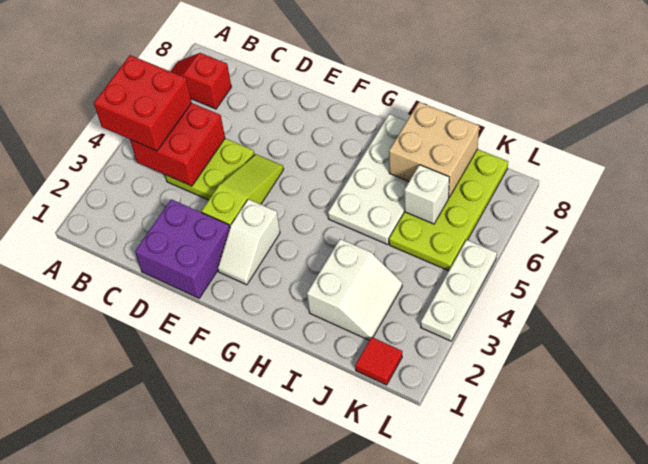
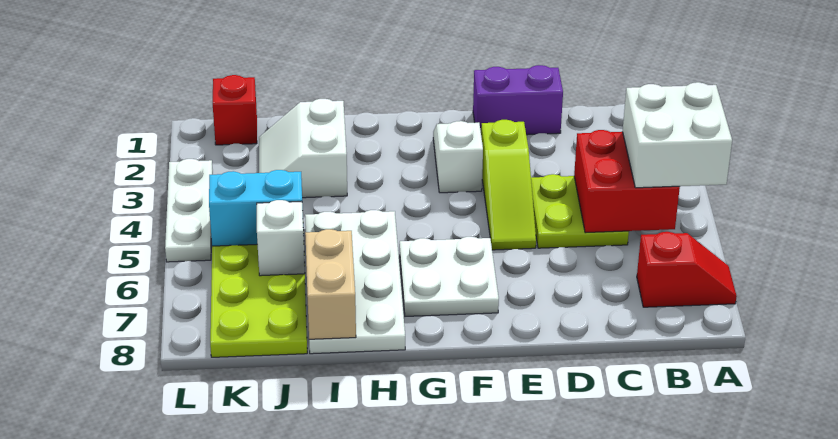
red brick A4:B5 level 3 -> white brick A4:B5 level 3
purple brick D1:E2 level 1 -> purple brick D1:E1 level 1
none -> white plate F6:G7 level 1
tan brick I7:J8 level 2 -> tan brick I7:I8 level 2
none -> cyan brick J5:K5 level 2
red tile K1 level 1 -> red brick K1 level 1

